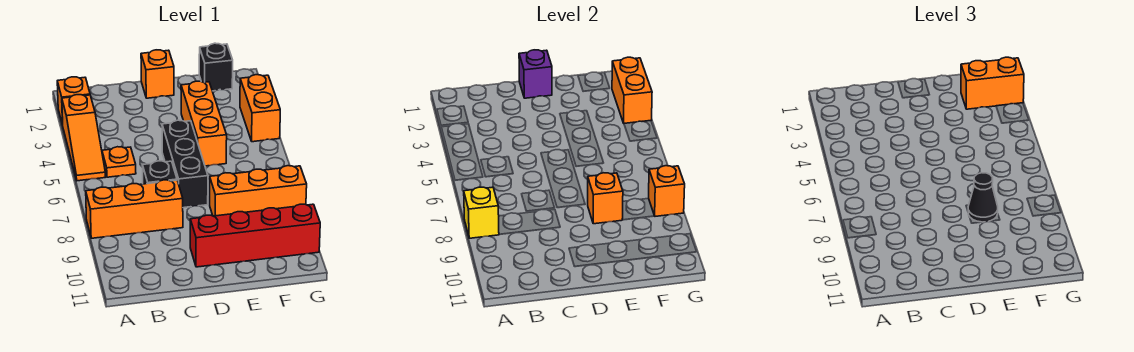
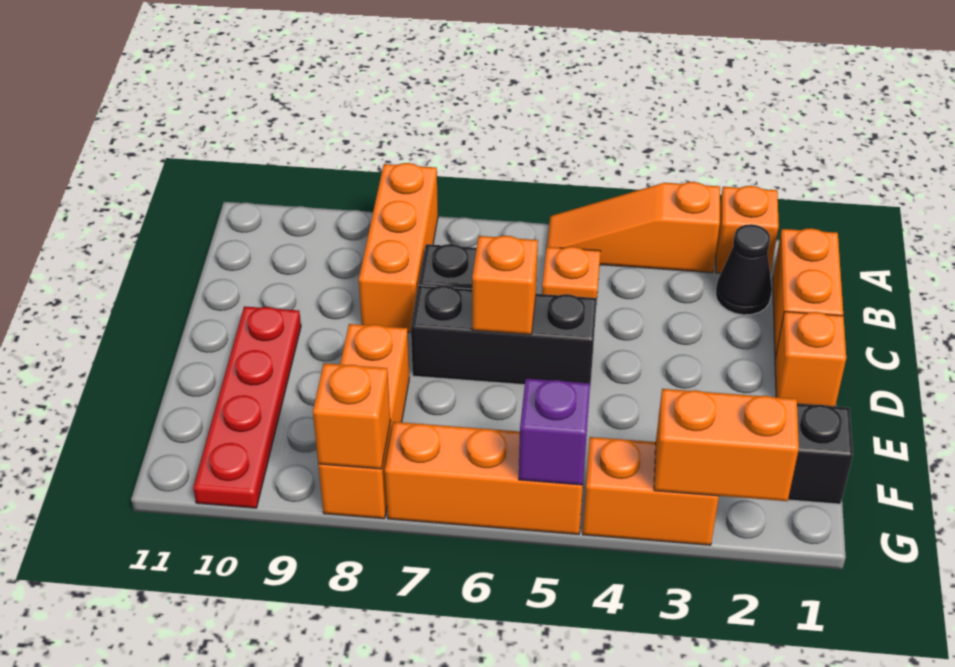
yellow brick A8 level 2 -> none
purple brick D1 level 2 -> purple brick G5 level 2
red brick D10:G10 level 1 -> red plate D10:G10 level 1
orange brick E3:E5 level 1 -> orange brick G5:G7 level 1
orange brick E8 level 2 -> orange brick D6 level 2
black cone E8 level 3 -> black cone B2 level 1
orange brick F2:G2 level 3 -> orange brick B1:C1 level 1

